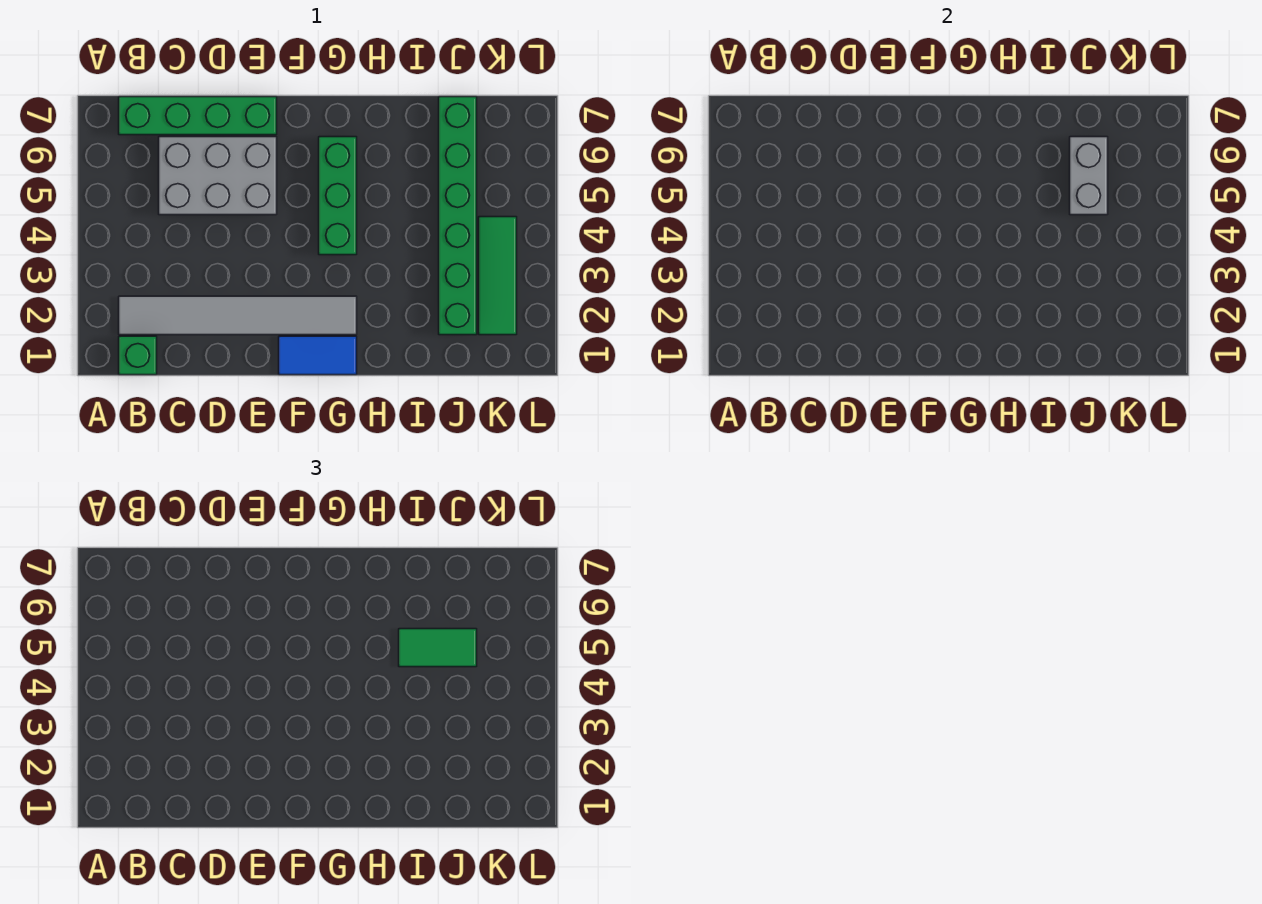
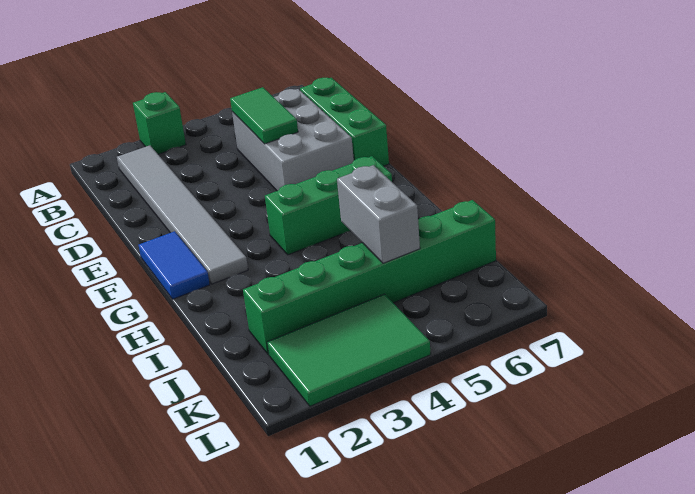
green brick B1 level 1 -> green brick A3 level 1
green brick B7:E7 level 1 -> green brick C7:E7 level 1
green tile I5:J5 level 3 -> green tile C5:D5 level 2
grey brick J5:J6 level 2 -> grey brick I5:J5 level 2
green tile K2:K4 level 1 -> green tile K2:L4 level 1

